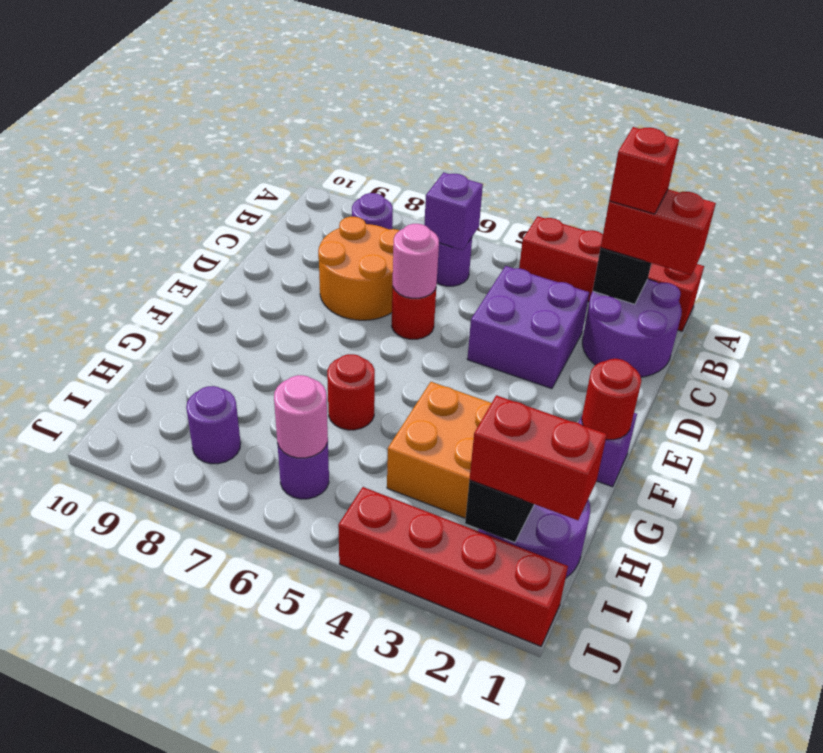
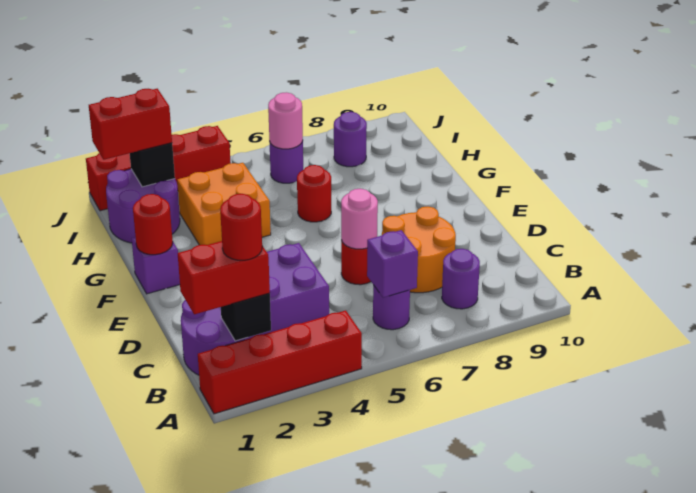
red brick B2 level 4 -> red round brick B2 level 4

